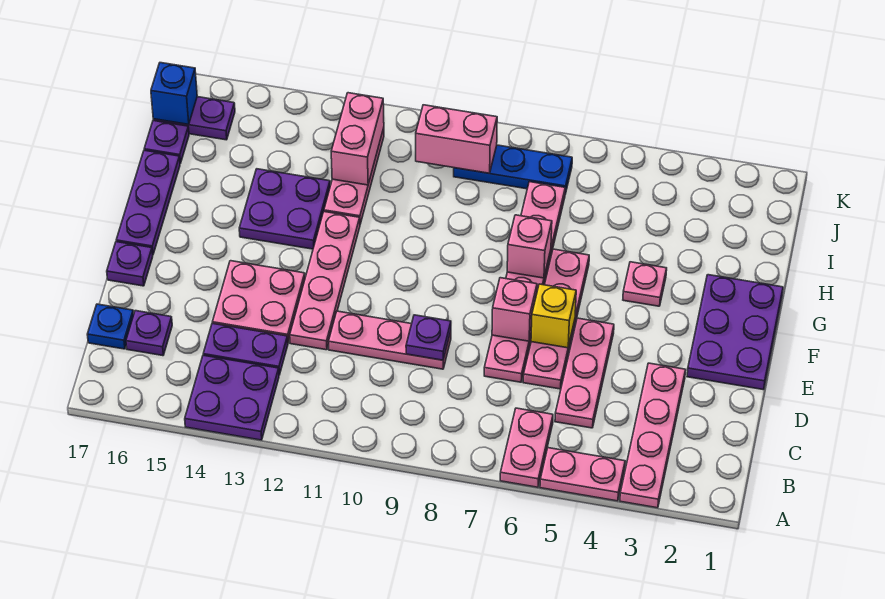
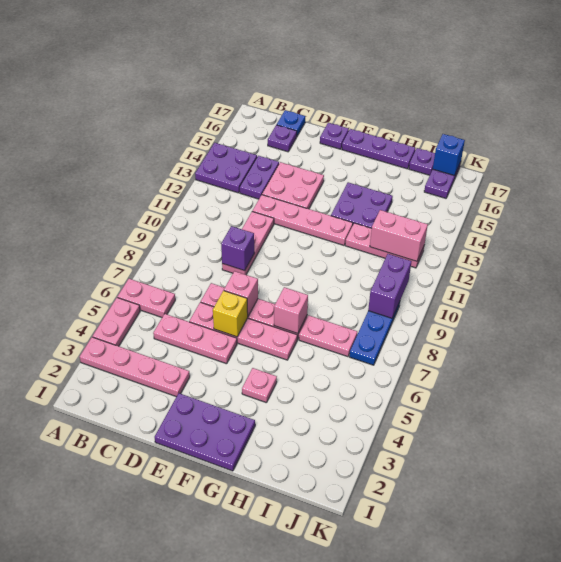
purple plate D9 level 2 -> purple brick D9 level 2
pink brick J9:J10 level 2 -> purple brick J9:J10 level 2

